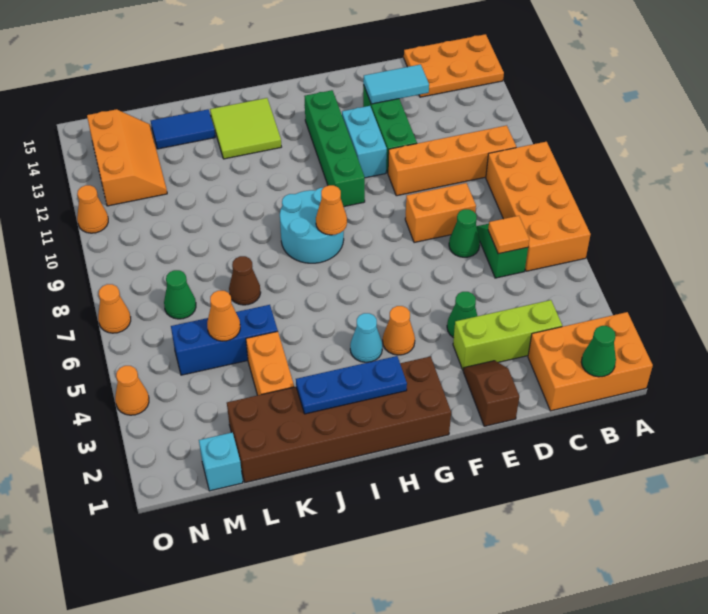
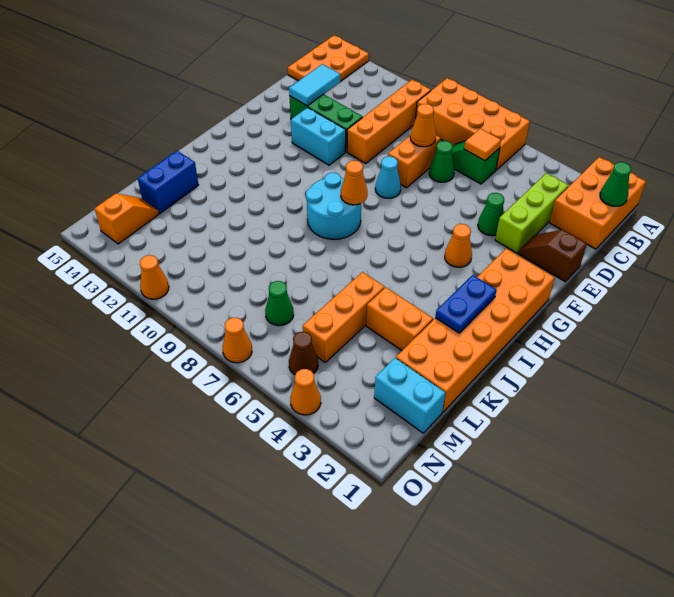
brown brick G1:L2 level 1 -> orange brick G1:L2 level 1
green brick G10:G13 level 1 -> none
blue plate H2:J2 level 2 -> blue plate I2:J2 level 2
cyan cone H4 level 1 -> cyan cone F8 level 1
lime tile I13:J14 level 1 -> none
blue brick K5:M5 level 1 -> orange brick K5:M5 level 1
brown cone K7 level 1 -> brown cone N5 level 1
blue tile K14:L14 level 1 -> blue brick K14:L14 level 1
orange cone L5 level 2 -> orange cone D8 level 2
cyan brick M1 level 1 -> cyan brick M1:M2 level 1
orange slope M12:N14 level 1 top N -> orange slope M14:N14 level 1 top N

